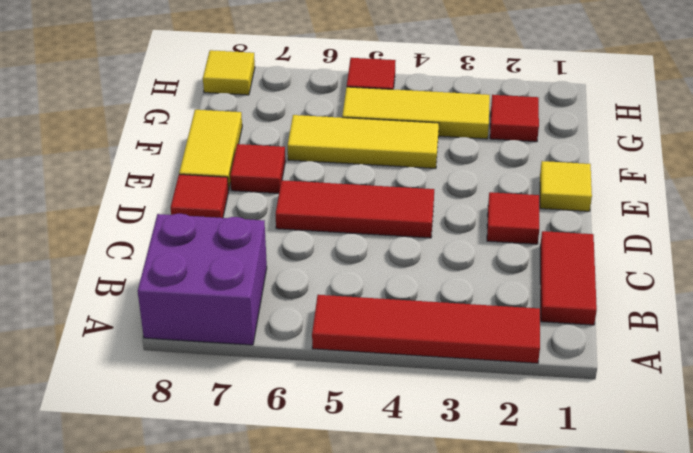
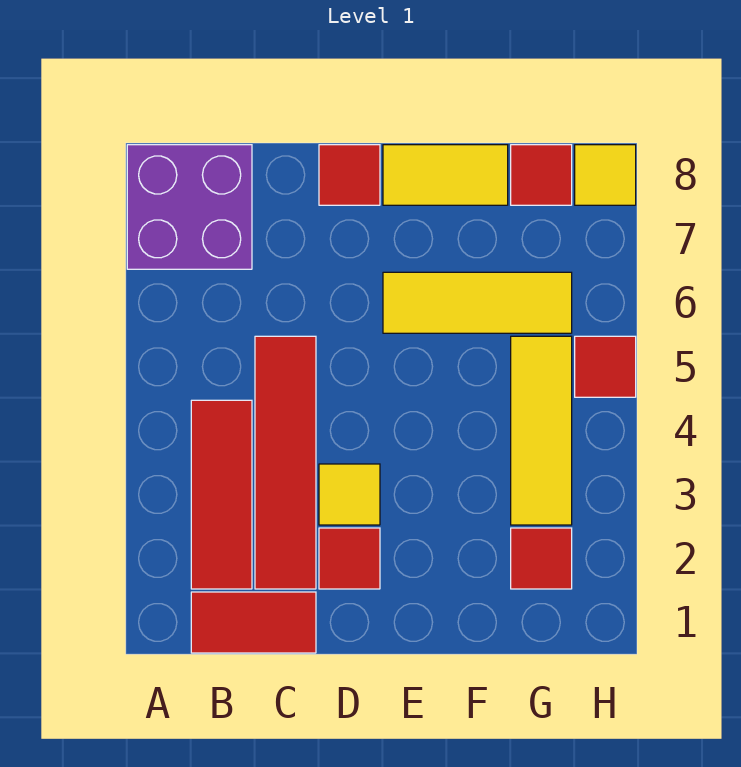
red tile A2:A5 level 1 -> red tile C2:C5 level 1
red tile D4:D6 level 1 -> red tile B2:B4 level 1
yellow tile E1 level 1 -> yellow tile D3 level 1
red tile E7 level 1 -> red tile G8 level 1
yellow tile F4:F6 level 1 -> yellow tile E6:G6 level 1

